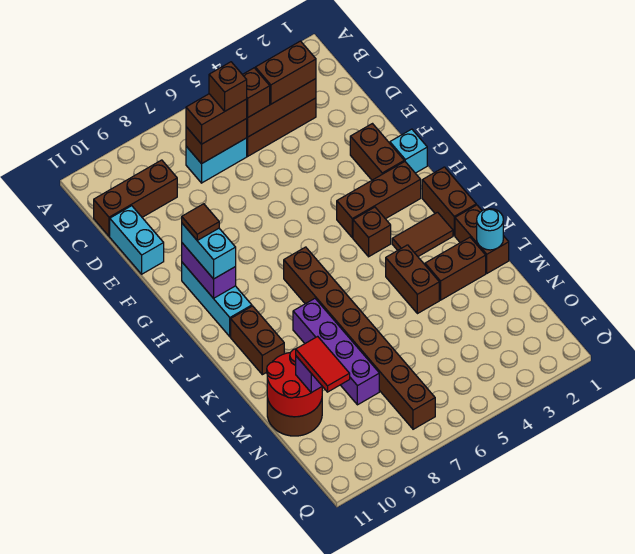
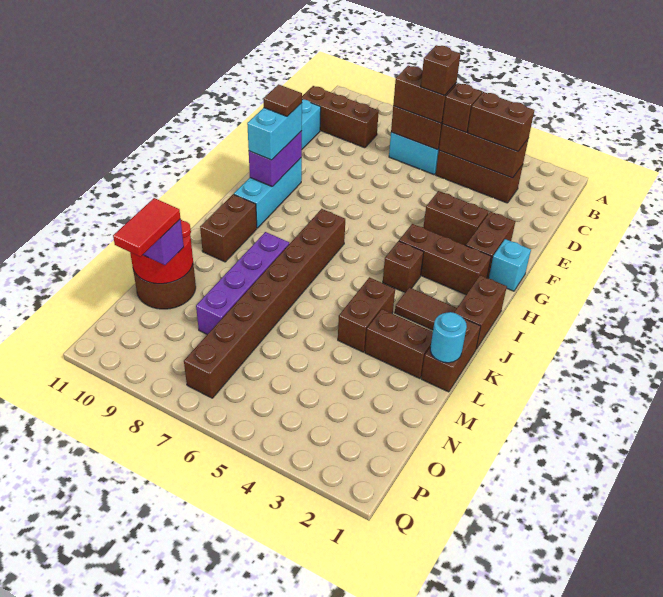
none -> brown brick F3:F4 level 1

